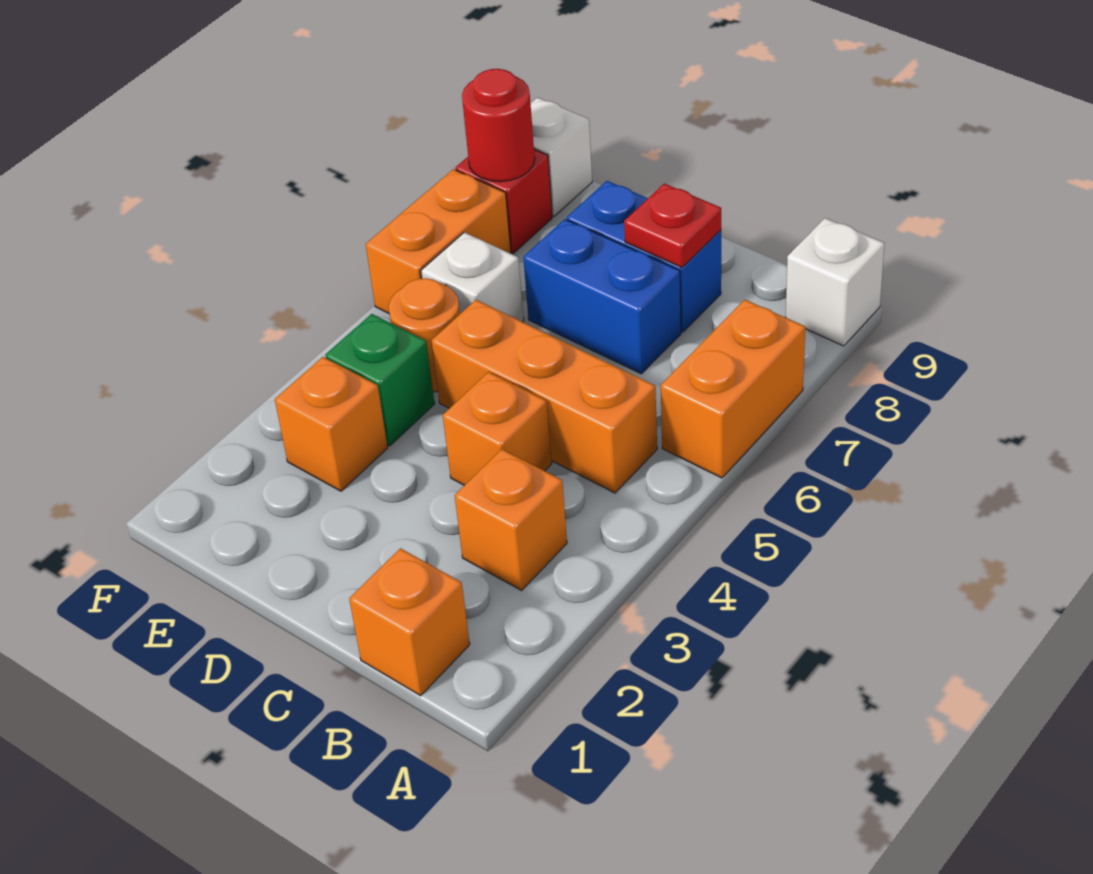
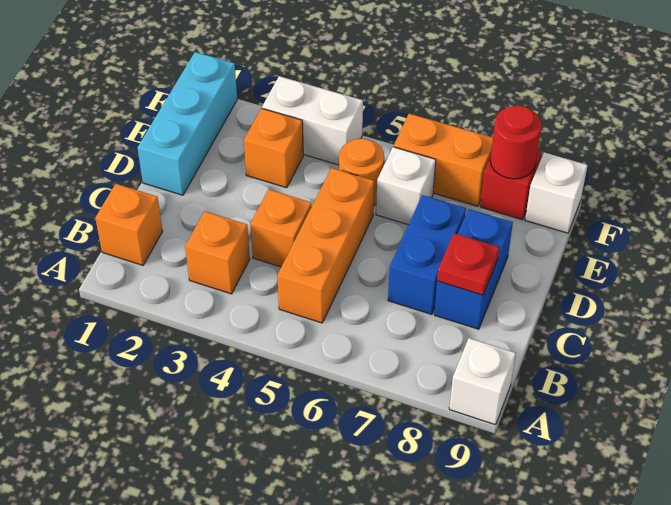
orange brick A6:A7 level 1 -> none
none -> cyan brick D1:F1 level 1
green brick E4 level 1 -> none
none -> white brick F3:F4 level 1

